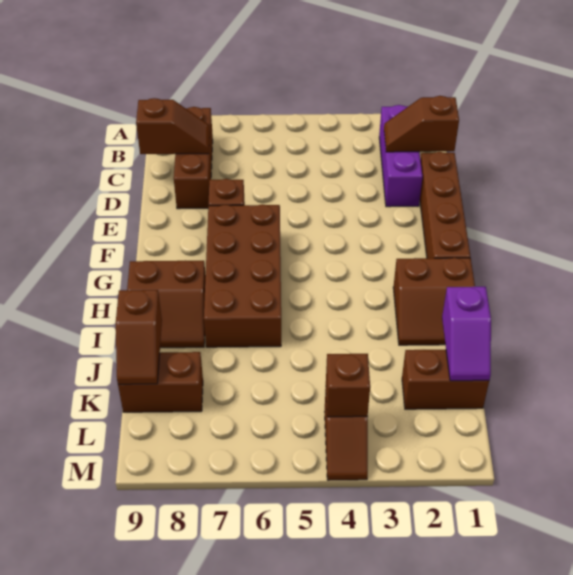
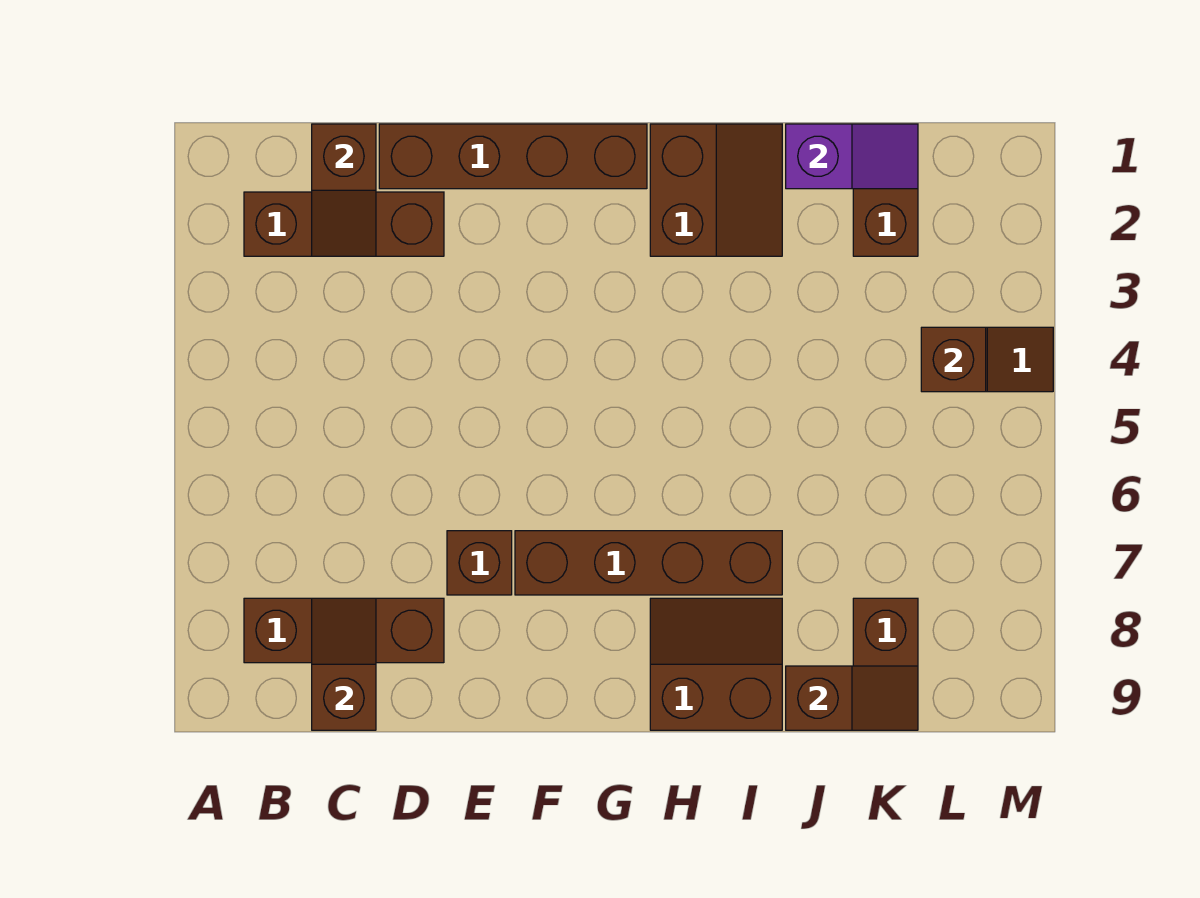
purple brick B2:D2 level 1 -> brown brick B2:D2 level 1
brown brick F6:I7 level 1 -> brown brick F7:I7 level 1
brown slope H8:I9 level 1 top H -> brown slope H8:I9 level 1 top 9

